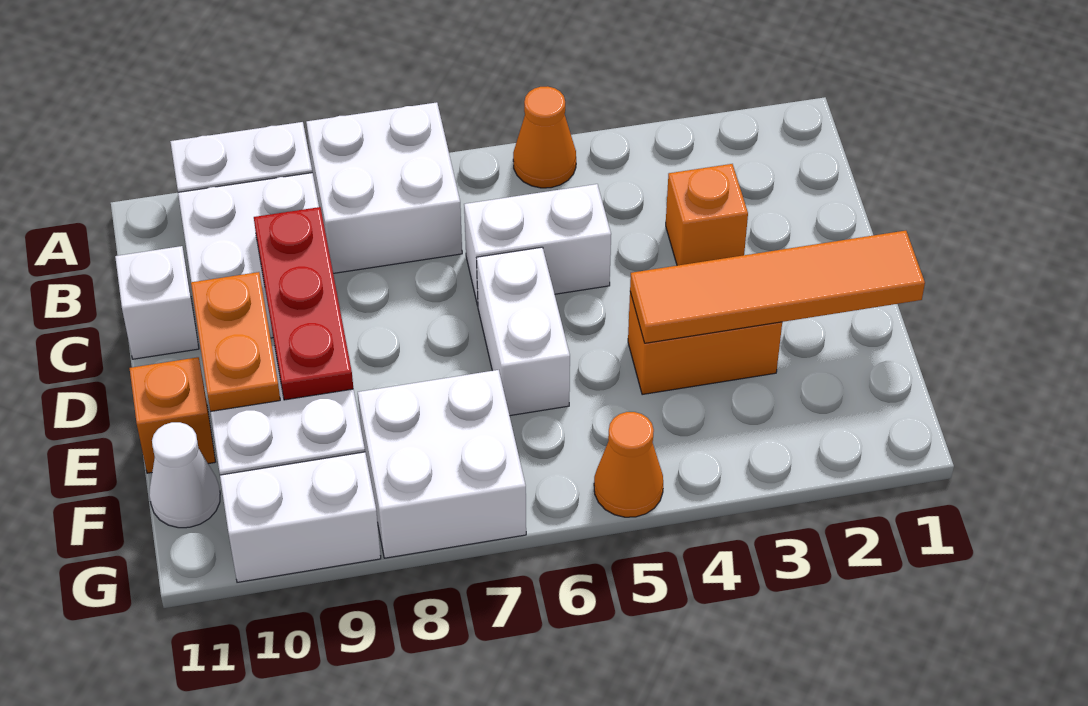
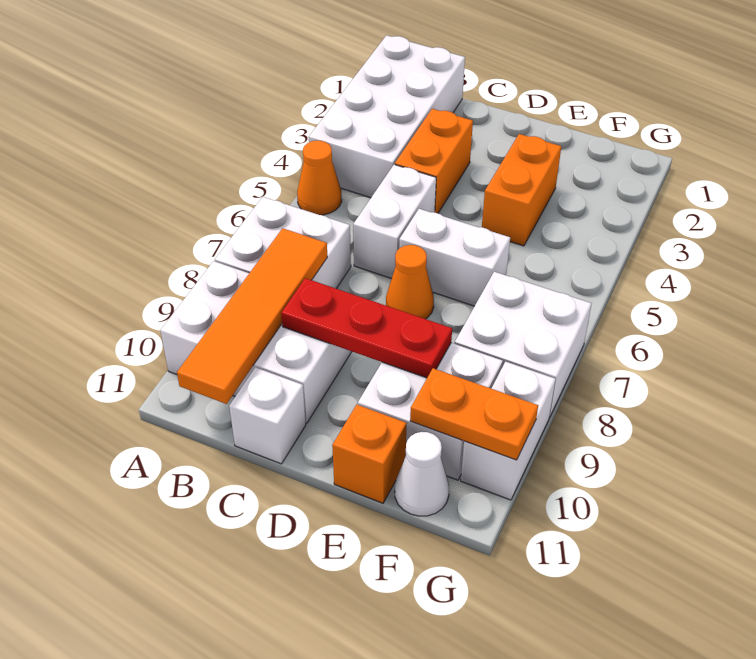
none -> white brick A1:B4 level 1
orange brick C3 level 1 -> orange brick C3:C4 level 1
orange plate D10:E10 level 2 -> orange plate F10:G10 level 2
orange tile E1:E4 level 2 -> orange tile B8:B11 level 2
orange cone G5 level 1 -> orange cone D7 level 1

